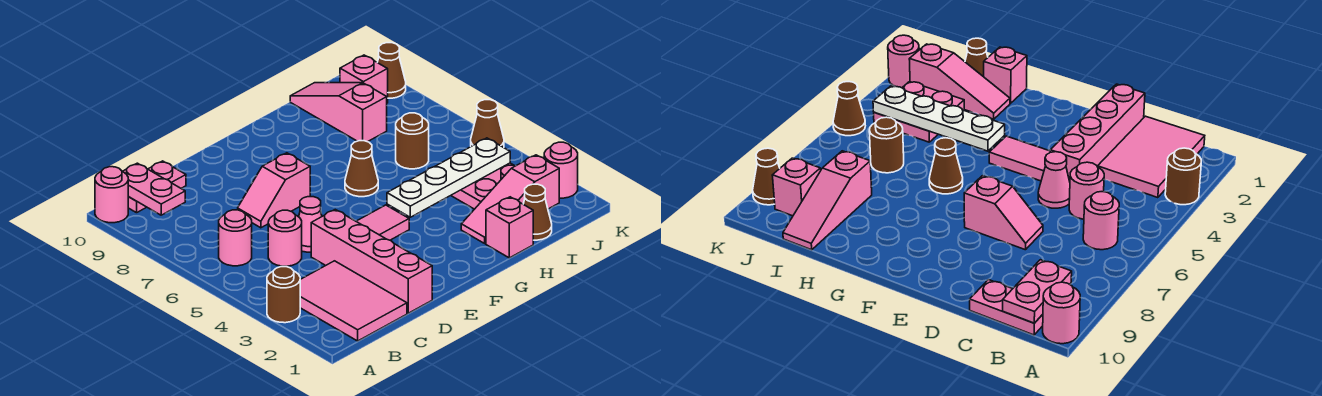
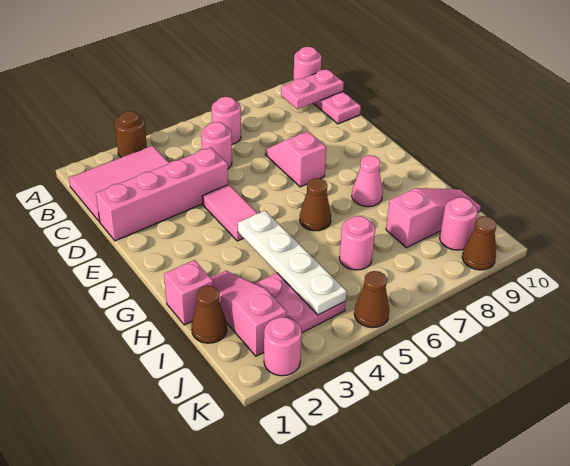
pink cone D5 level 1 -> pink cone G8 level 1
brown round brick I6 level 1 -> pink round brick I6 level 1
pink brick J9 level 1 -> pink round brick J9 level 1

